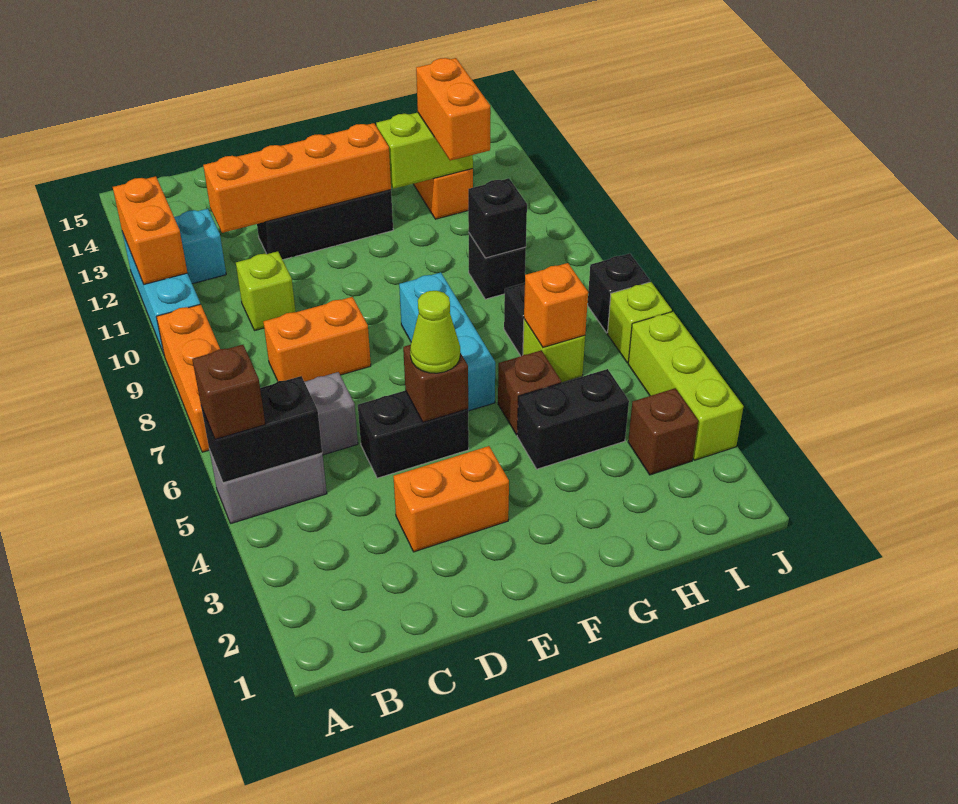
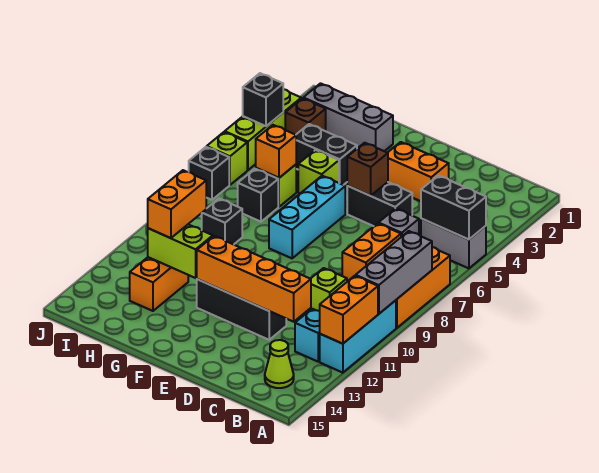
brown brick A5 level 3 -> none
none -> grey brick A8:A10 level 2
orange brick C8:D8 level 1 -> orange brick C7:C8 level 1
lime cone E5 level 3 -> lime cone B14 level 1
none -> grey brick G2:I2 level 1
brown brick G5 level 1 -> lime brick G5 level 1
black brick H9 level 2 -> black brick J4 level 2

